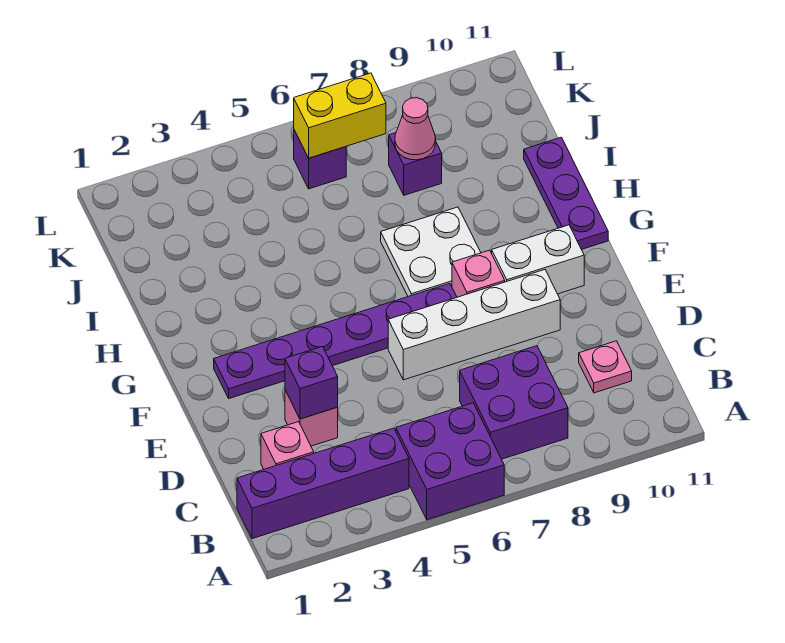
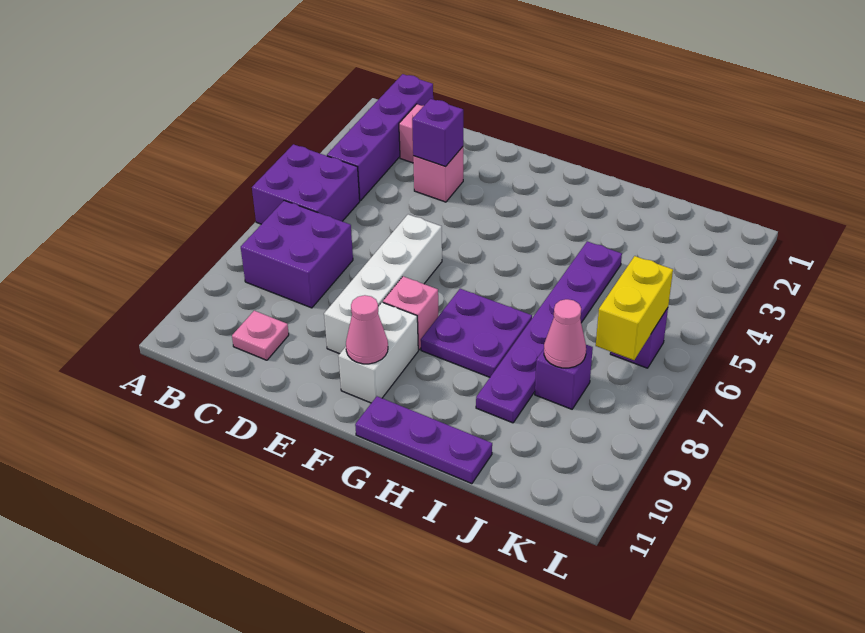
purple plate F2:F7 level 1 -> purple plate I4:I9 level 1
none -> pink cone F10 level 2
white plate G7:H8 level 1 -> purple plate G7:H8 level 1

